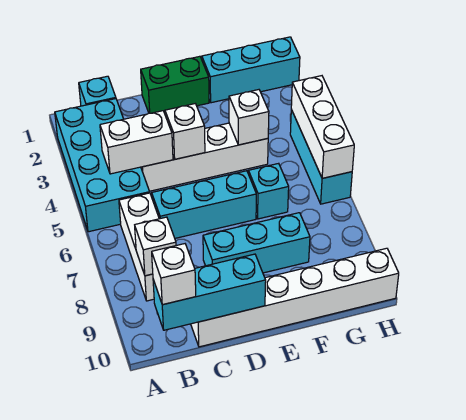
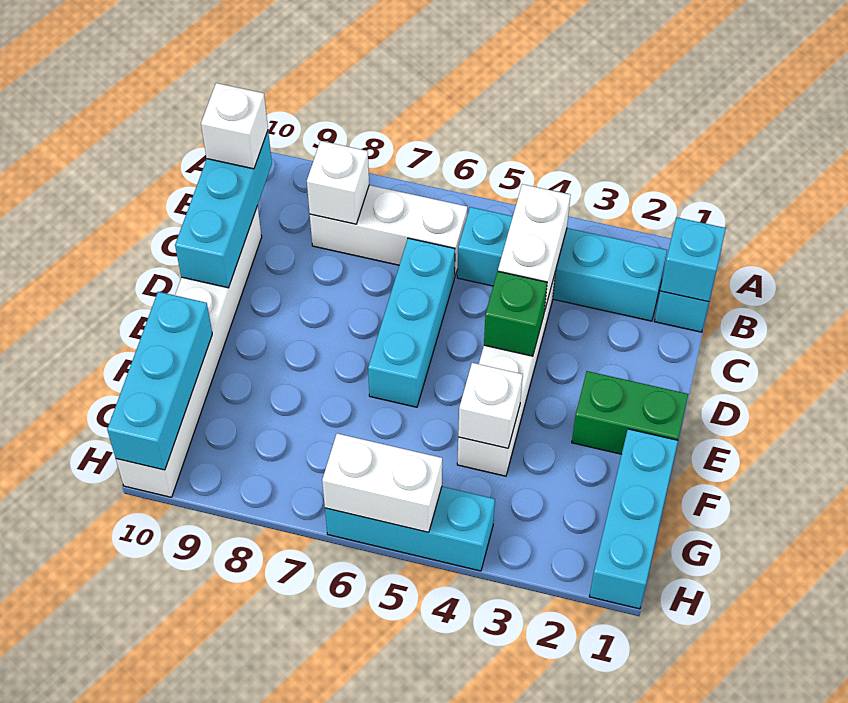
cyan brick A2:B5 level 1 -> cyan brick B2:B5 level 1
green brick D1:E1 level 1 -> green brick E1:E2 level 1
white brick D4 level 2 -> green brick D4 level 2
cyan brick D8:F8 level 1 -> cyan brick F10:H10 level 2
cyan brick F6 level 1 -> cyan brick B1 level 2
white brick H4:H6 level 2 -> white brick H5:H6 level 2

